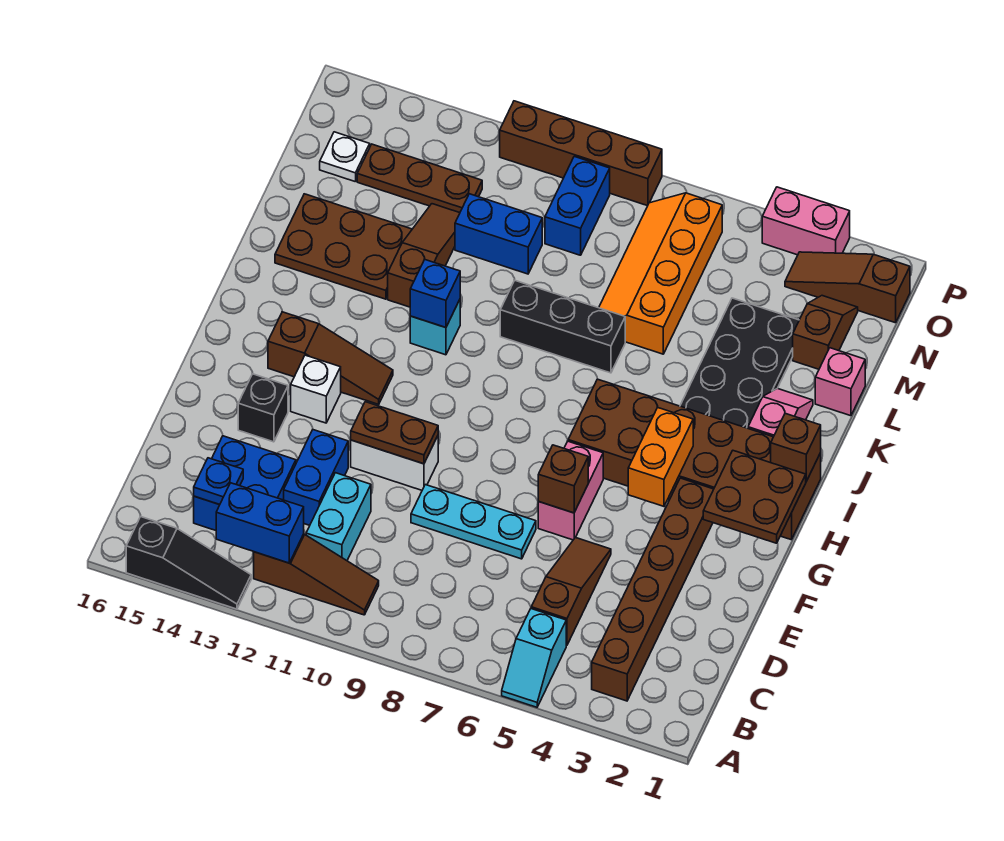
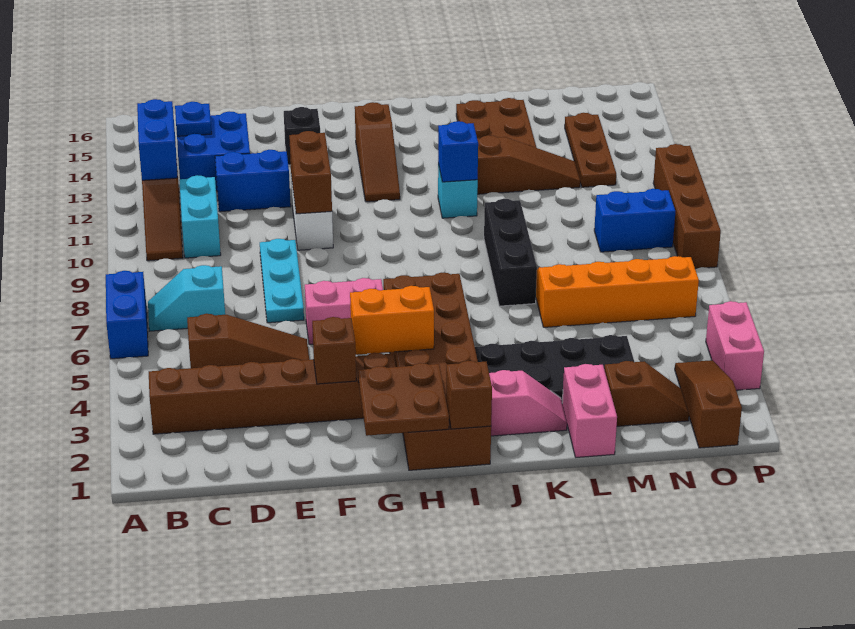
cyan slope A5:B5 level 1 top B -> cyan slope B7:C7 level 1 top C
black slope A13:A15 level 1 top 15 -> none
cyan brick C11:D11 level 1 -> cyan brick C10:C11 level 1
brown brick F6 level 2 -> brown brick F3 level 2
brown plate F10:F11 level 2 -> brown brick F10:F11 level 2
white brick G13 level 1 -> none
pink brick L1 level 1 -> pink brick L1:L2 level 1
blue brick M10:M11 level 1 -> blue brick A6:A7 level 1
white plate N15 level 1 -> none

